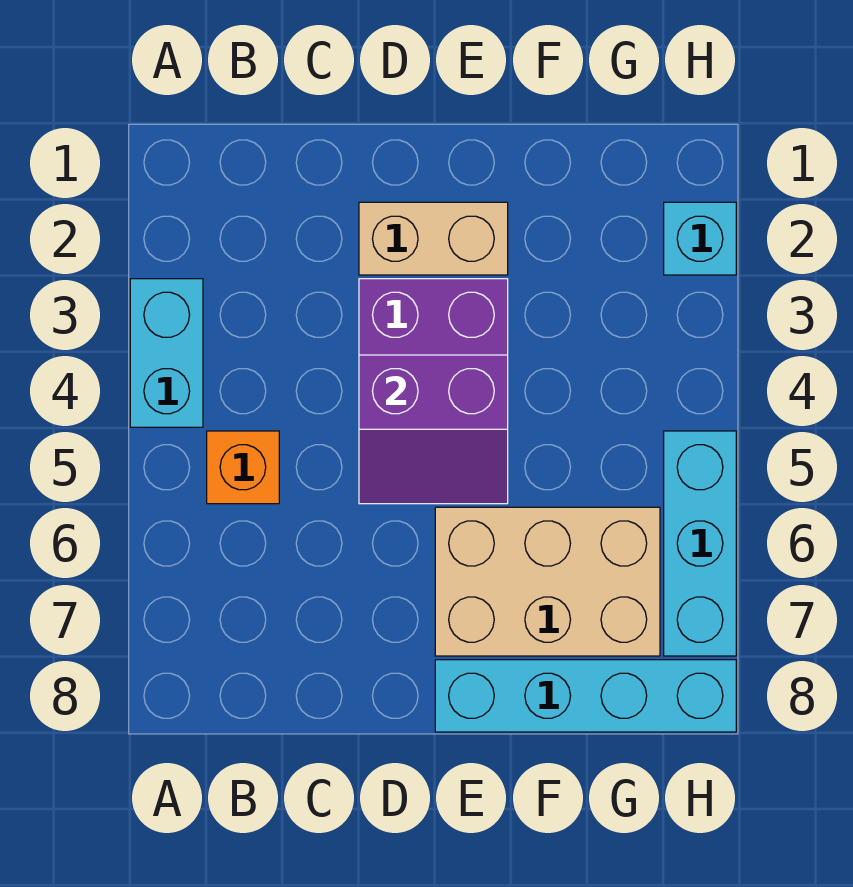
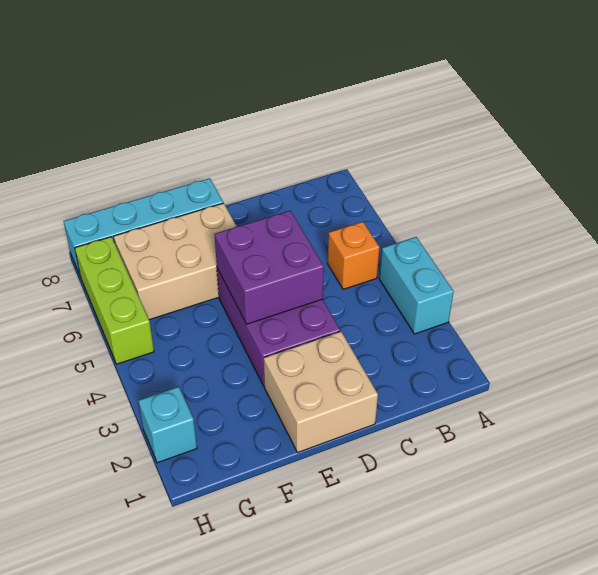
tan brick D2:E2 level 1 -> tan brick D1:E2 level 1
purple slope D4:E5 level 2 top 4 -> purple brick D4:E5 level 2
cyan brick H5:H7 level 1 -> lime brick H5:H7 level 1

